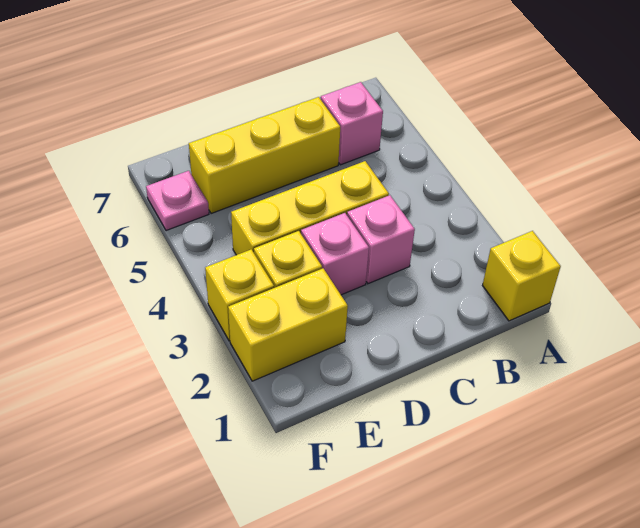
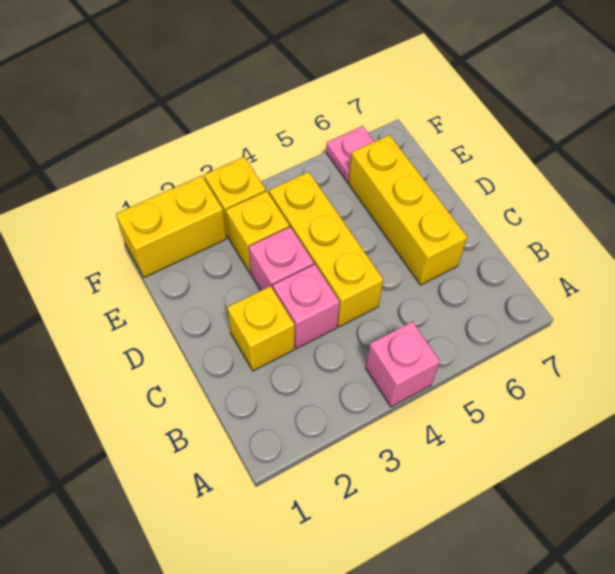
yellow brick A1 level 1 -> yellow brick C2 level 1
pink brick B6 level 1 -> pink brick A4 level 1
yellow brick E2:F2 level 1 -> yellow brick F1:F2 level 1

